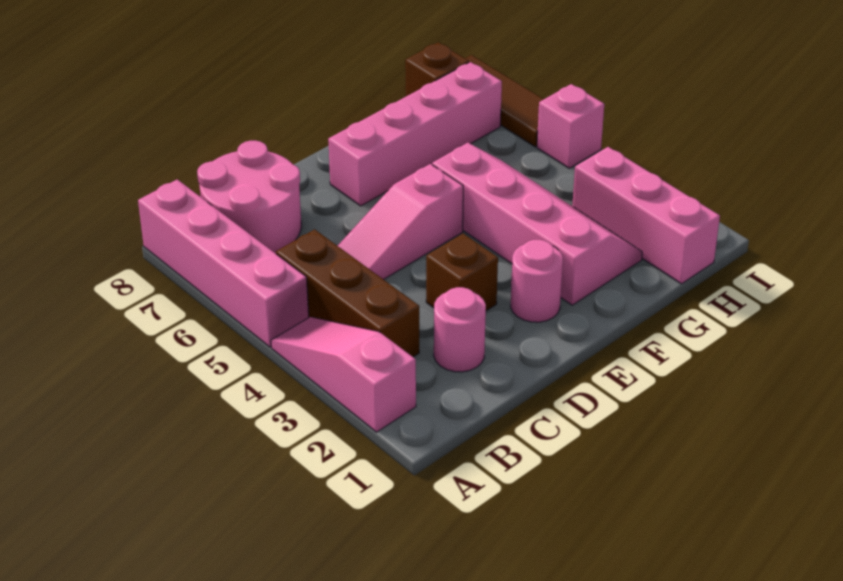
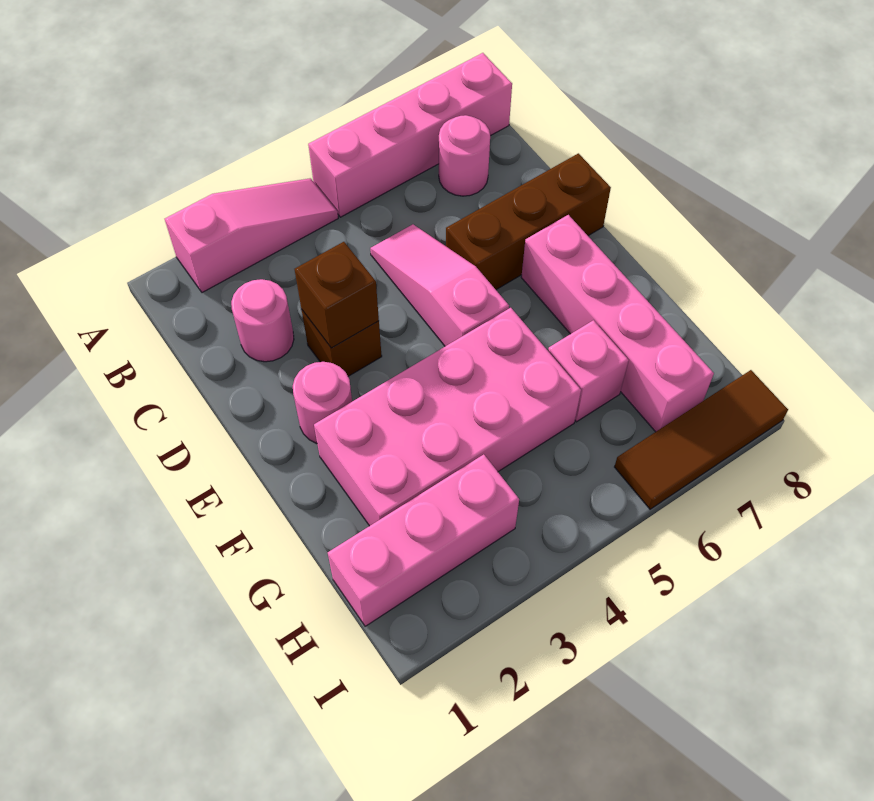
brown brick B3:B5 level 1 -> brown brick D6:D8 level 1
pink round brick B7:C8 level 1 -> pink round brick B7 level 1
pink slope F2:G5 level 1 top F -> pink brick F2:G5 level 1
brown brick H8 level 1 -> brown brick D3 level 2
pink brick I5 level 1 -> pink brick G6 level 1

